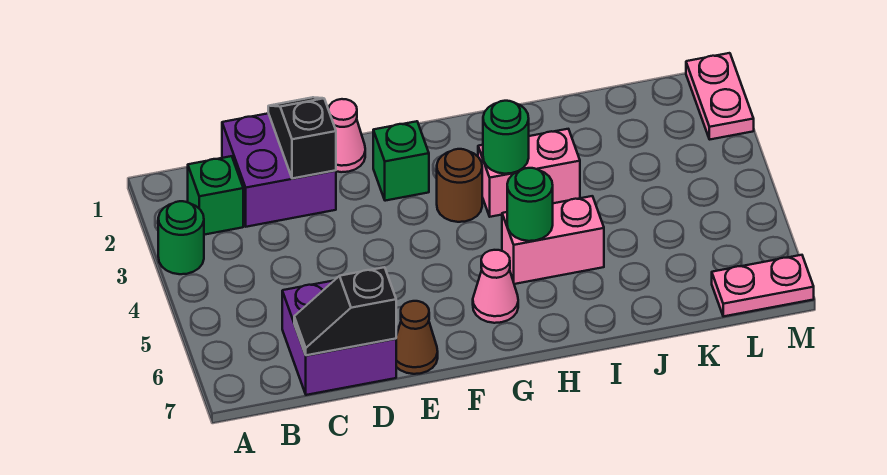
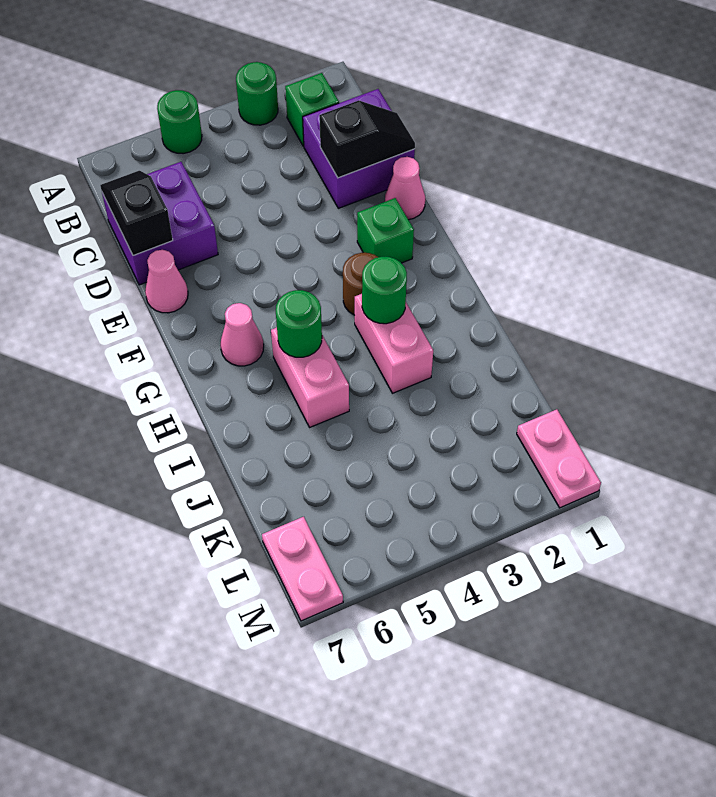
none -> green round brick A5 level 1
brown cone E7 level 1 -> pink cone E7 level 1
pink plate M1:M2 level 1 -> pink plate L1:M1 level 1

